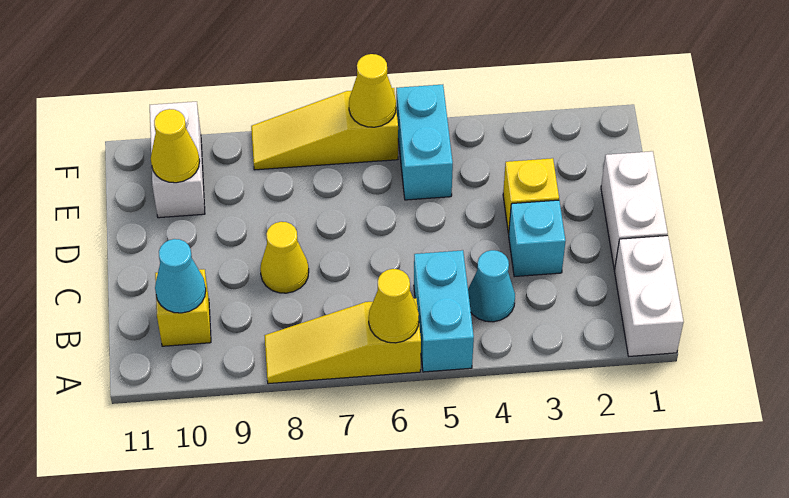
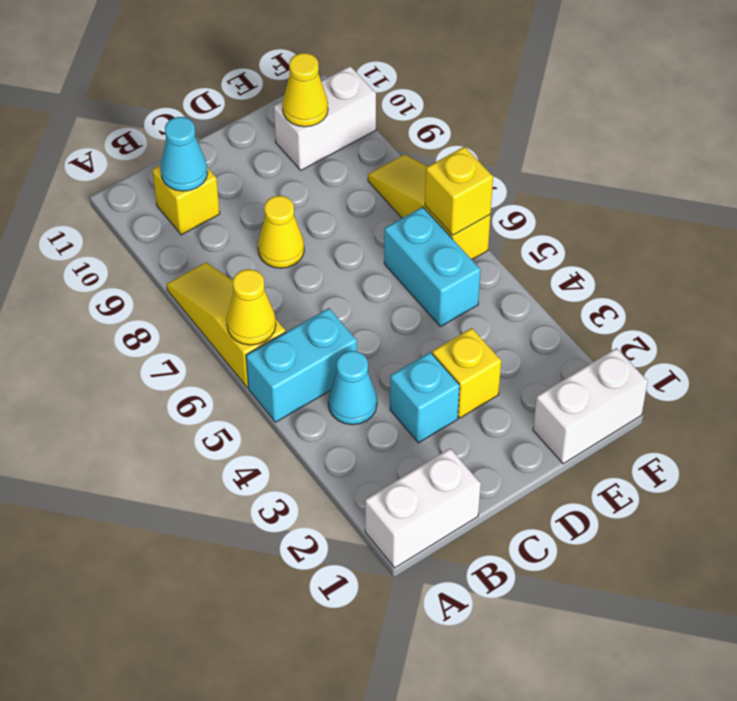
white brick C1:D1 level 1 -> white brick E1:F1 level 1
cyan brick E5:F5 level 1 -> cyan brick E5:E6 level 1
yellow cone F6 level 2 -> yellow brick F6 level 2

